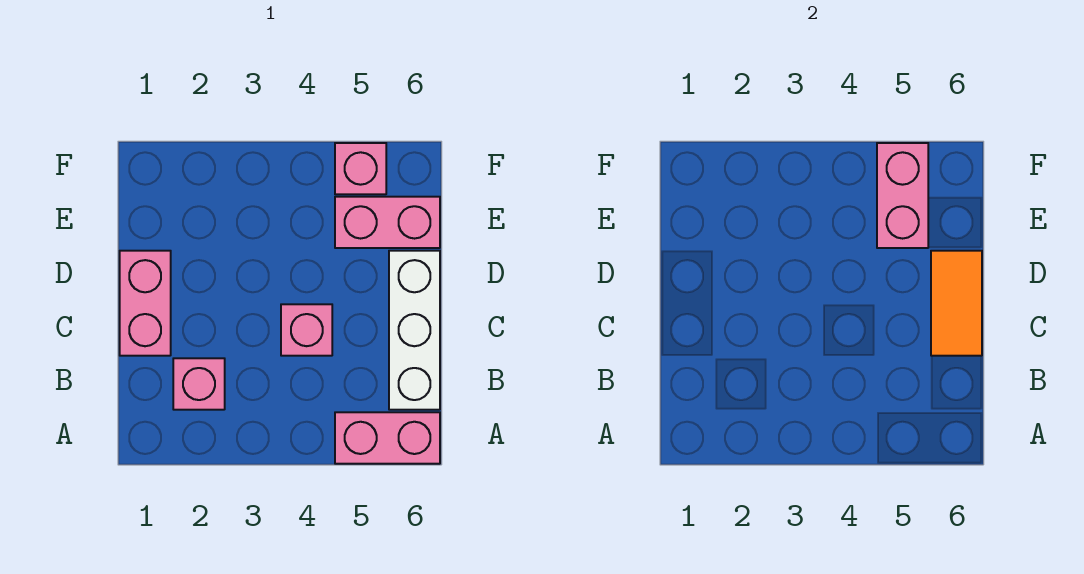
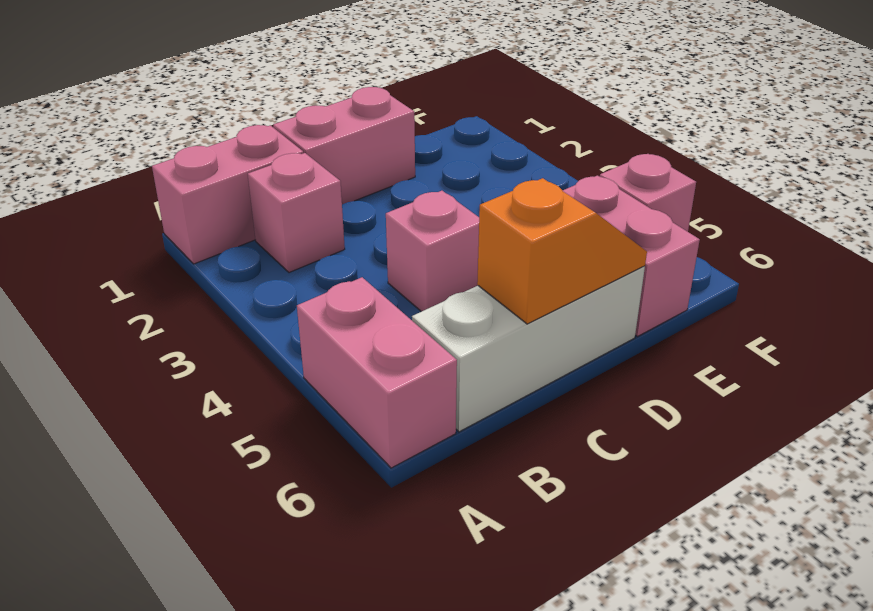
orange tile C6:D6 level 2 -> orange slope C6:D6 level 2 top C
pink brick E5:F5 level 2 -> pink brick A1:B1 level 1

